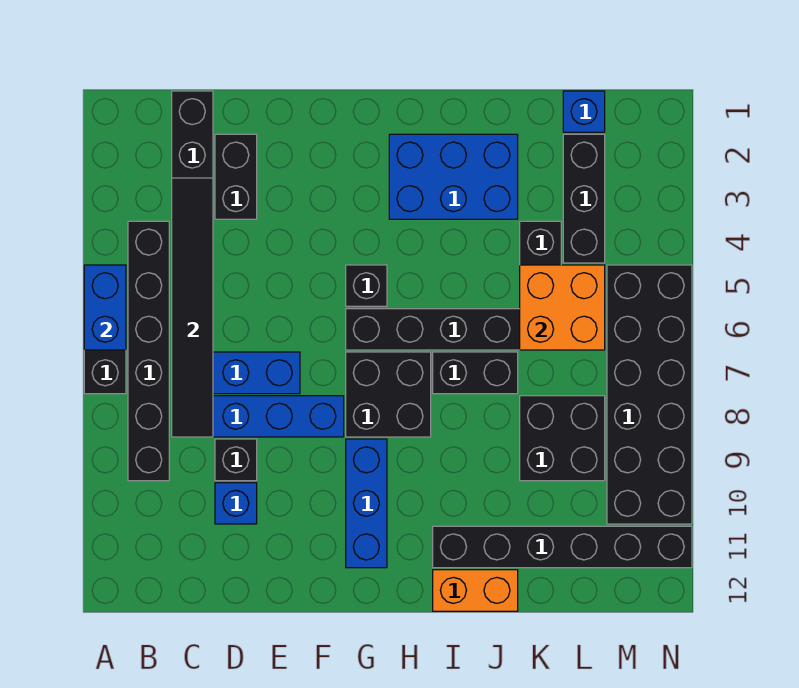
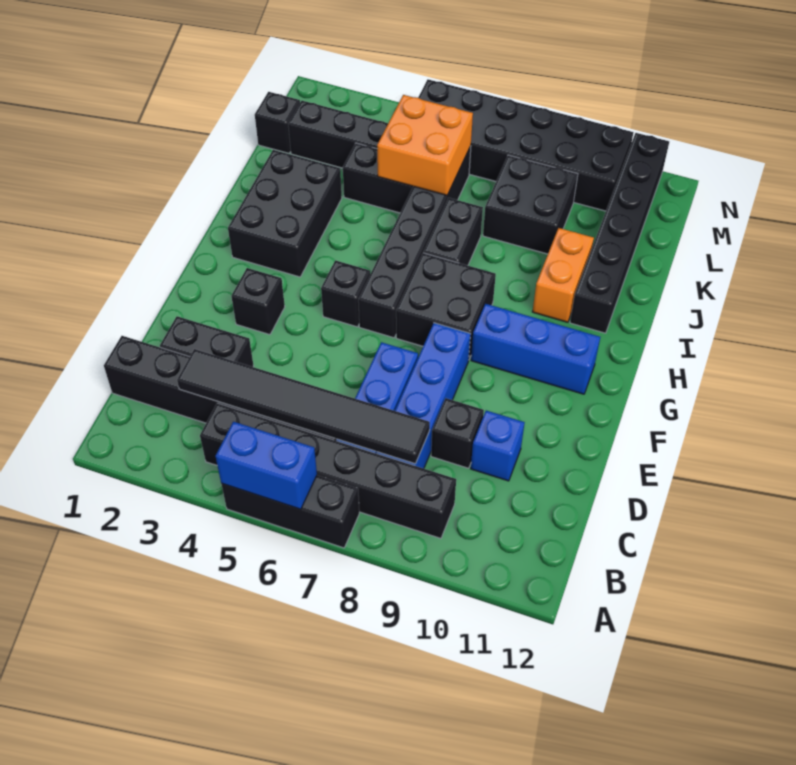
none -> black brick F3 level 1
blue brick H2:J3 level 1 -> black brick H2:J3 level 1
orange brick I12:J12 level 1 -> orange brick I10:J10 level 1
blue brick L1 level 1 -> black brick L1 level 1

